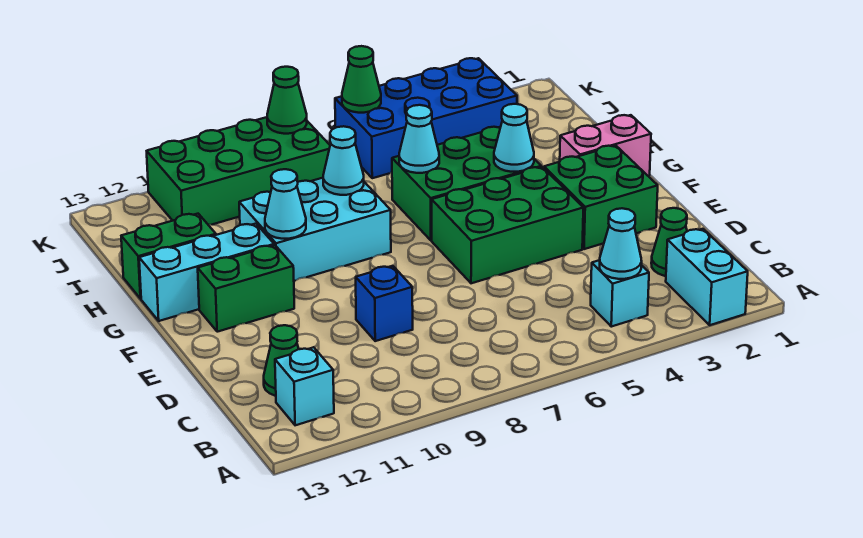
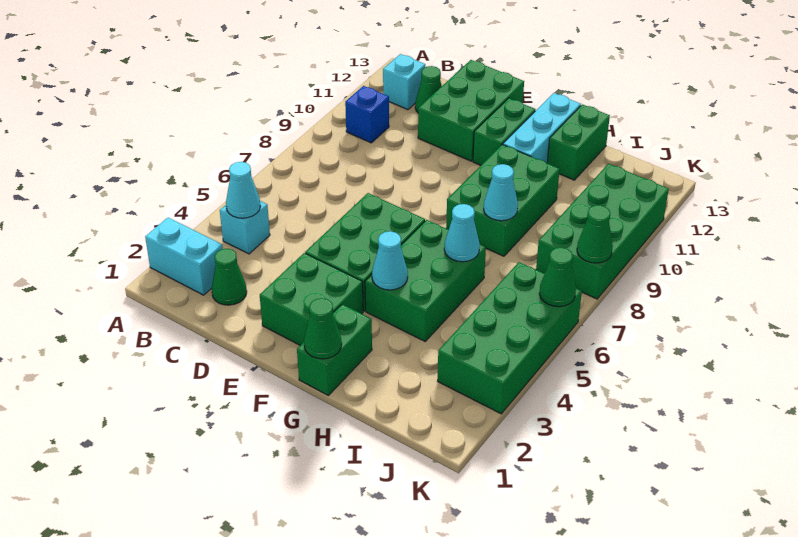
blue brick D9 level 1 -> blue brick B10 level 1
none -> green brick D11:E13 level 1
pink brick G1:G2 level 1 -> green brick G1:G2 level 1
none -> green cone G1 level 2
cyan brick G8:H10 level 1 -> green brick G8:H10 level 1
cyan cone G10 level 2 -> none
blue brick J3:K6 level 1 -> green brick J3:K6 level 1

